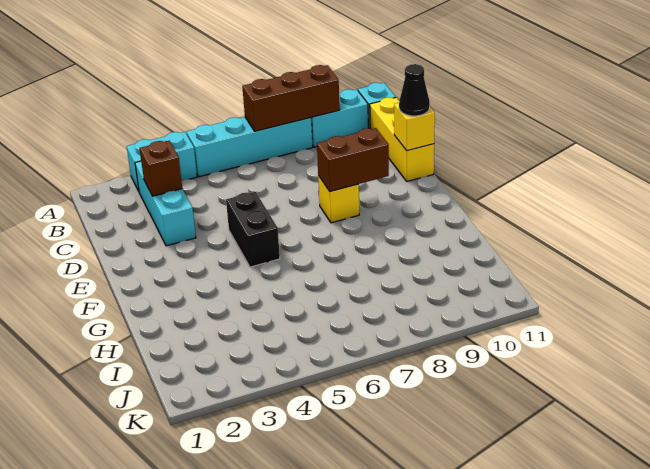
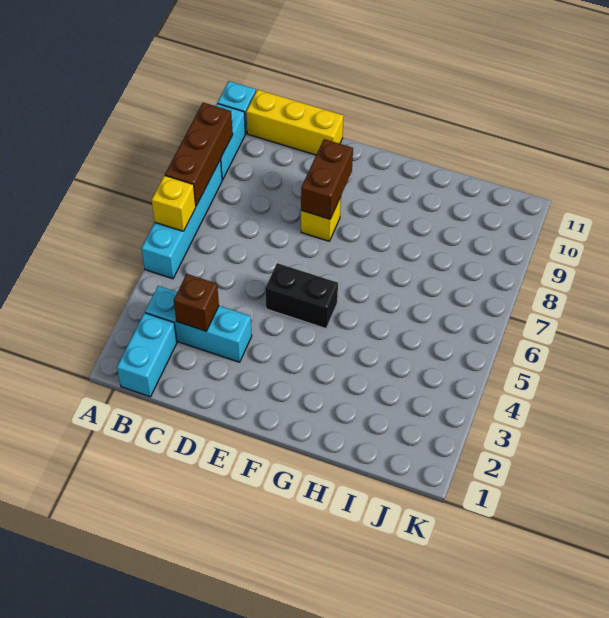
cyan brick A3:A4 level 1 -> cyan brick B1:B2 level 1
yellow brick D11 level 2 -> yellow brick A6 level 2
black cone D11 level 3 -> none

